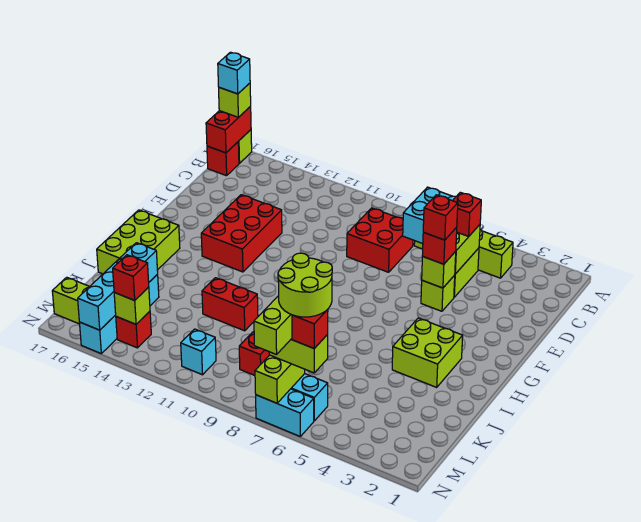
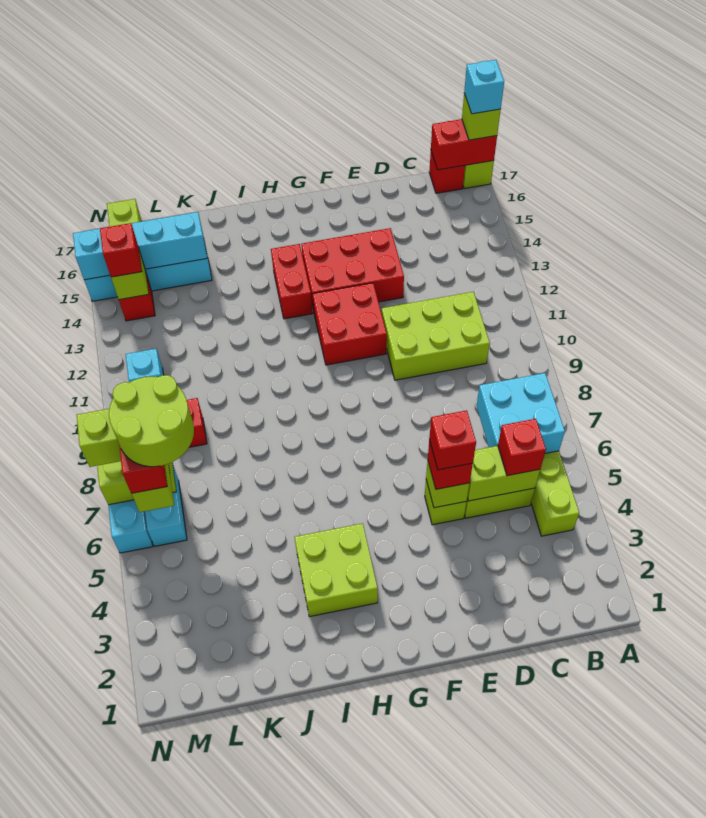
red brick C8:D9 level 1 -> red brick F11:G12 level 1
lime brick H16:J17 level 1 -> lime brick C10:E11 level 1
red brick J11:J12 level 1 -> red brick H13:H14 level 1

